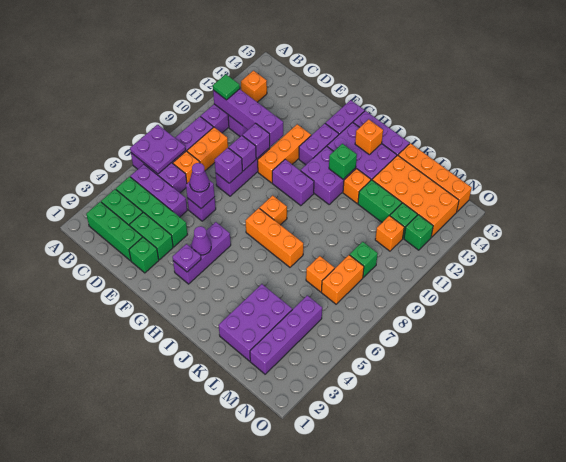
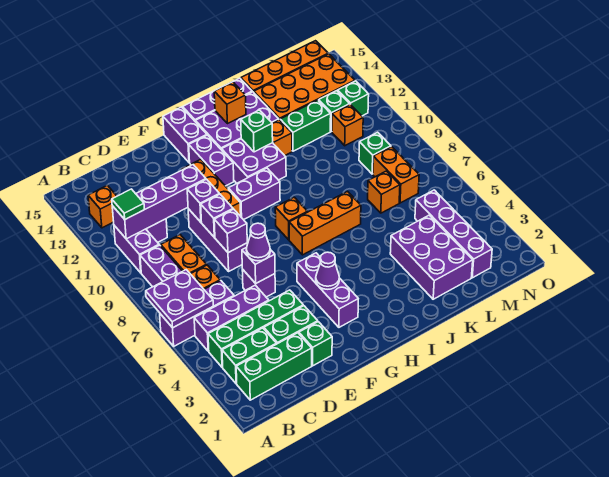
purple plate G3 level 2 -> none

